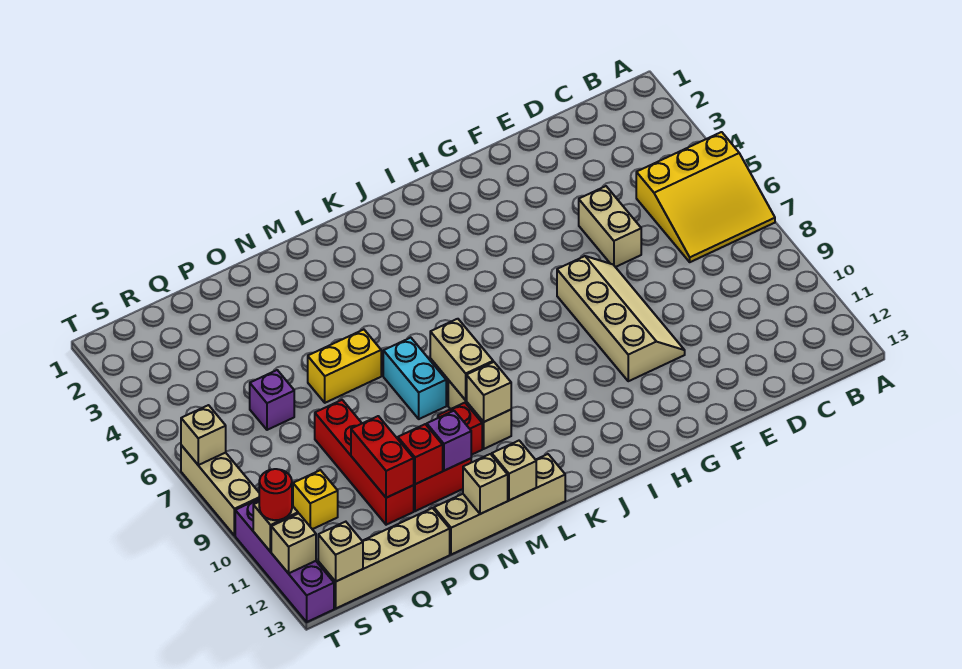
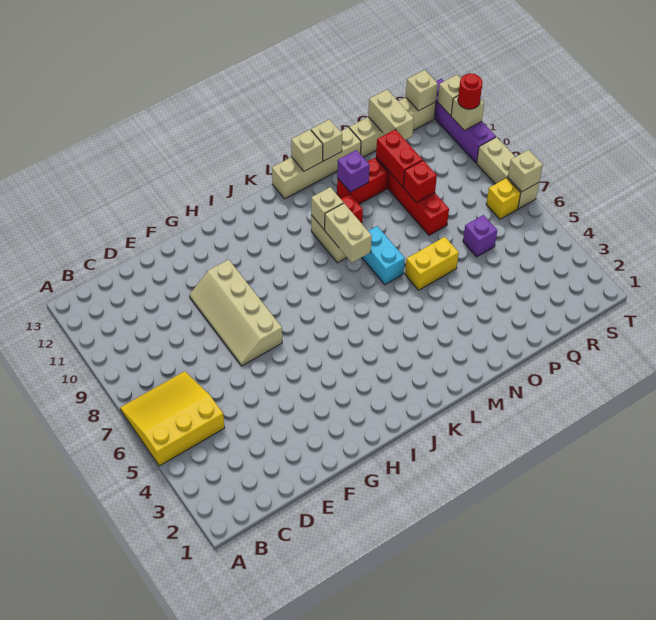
tan brick E5:E6 level 1 -> tan brick Q12:Q13 level 2
red brick O11 level 2 -> red brick P9 level 2
yellow brick R10 level 1 -> yellow brick S7 level 1

